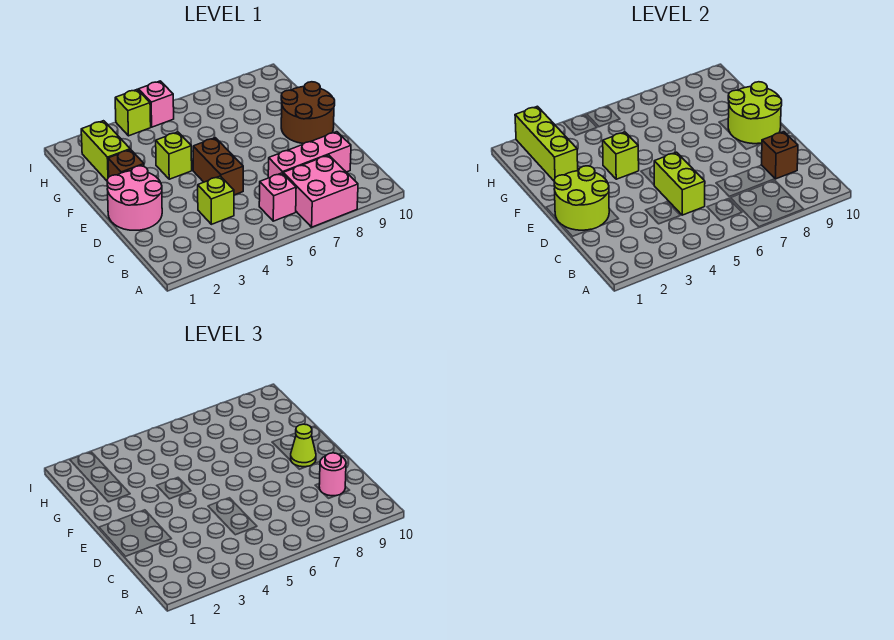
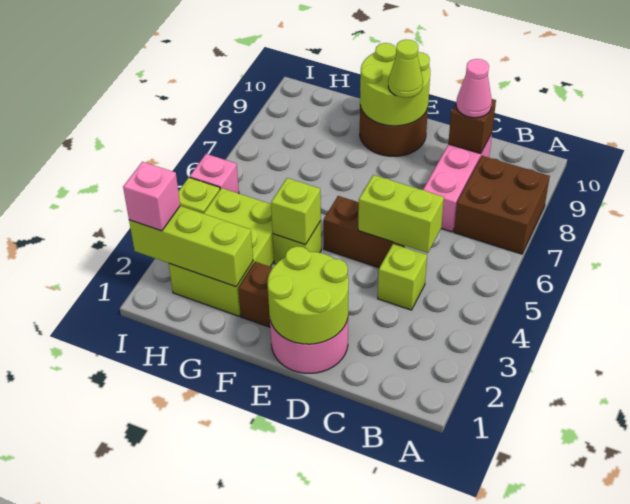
pink brick A7:B8 level 1 -> brown brick A7:B8 level 1
pink brick B6 level 1 -> pink brick I2 level 3
pink round brick C9 level 3 -> pink cone C9 level 3
lime brick G2:H2 level 1 -> lime brick G2:H4 level 1

